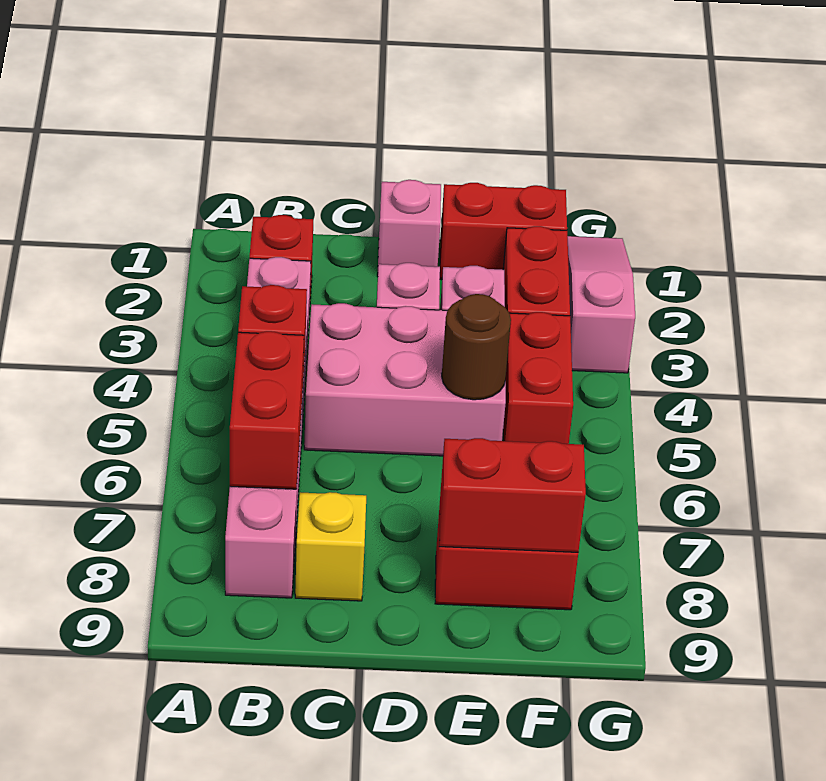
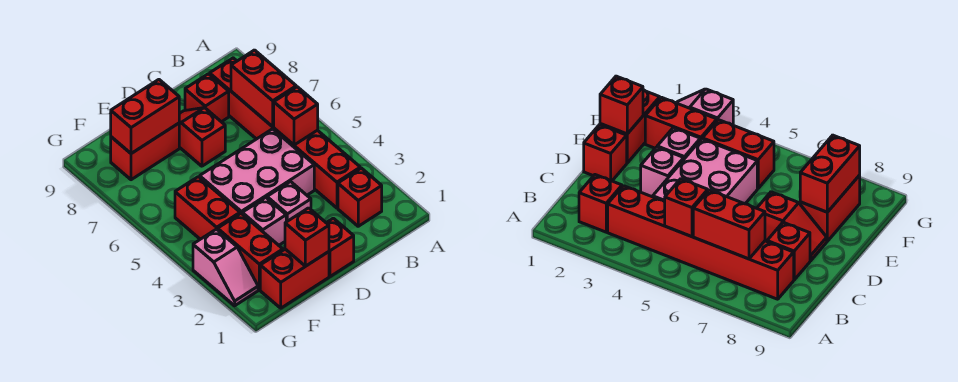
pink brick B3:B8 level 1 -> red brick B3:B8 level 1
yellow brick C8 level 1 -> red brick C8 level 1
pink brick D1 level 1 -> red brick D1 level 1
none -> red slope D7:D8 level 1 top 7
none -> red brick E1 level 2
brown round brick E5 level 2 -> none
pink slope G1:G3 level 1 top 3 -> pink slope G2:G3 level 1 top 3

